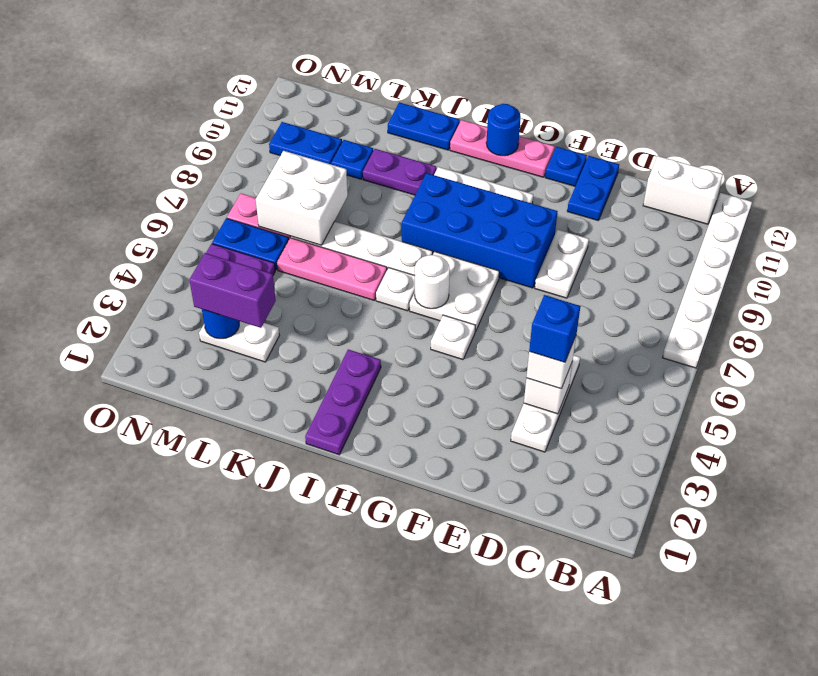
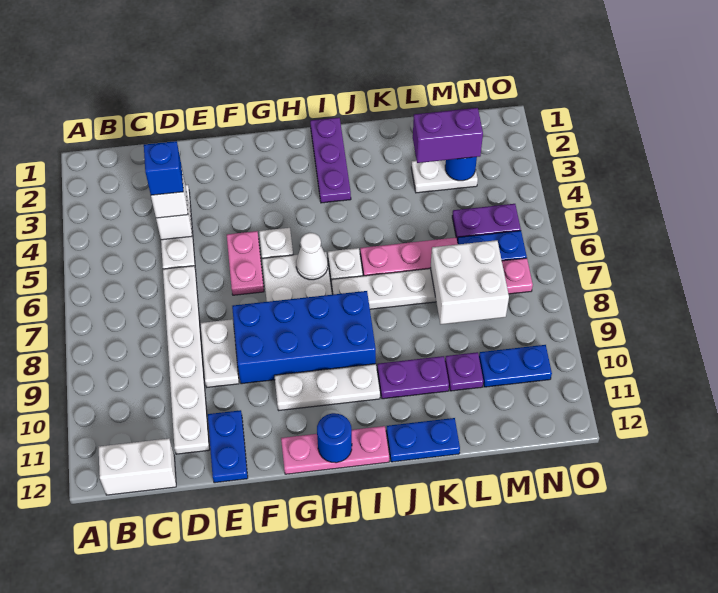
white plate A7:A12 level 1 -> white plate D6:D11 level 1
none -> pink plate F5:F6 level 1
blue plate F12 level 1 -> none
white round brick H6 level 2 -> white cone H6 level 2
blue plate L10 level 1 -> purple plate L10 level 1

